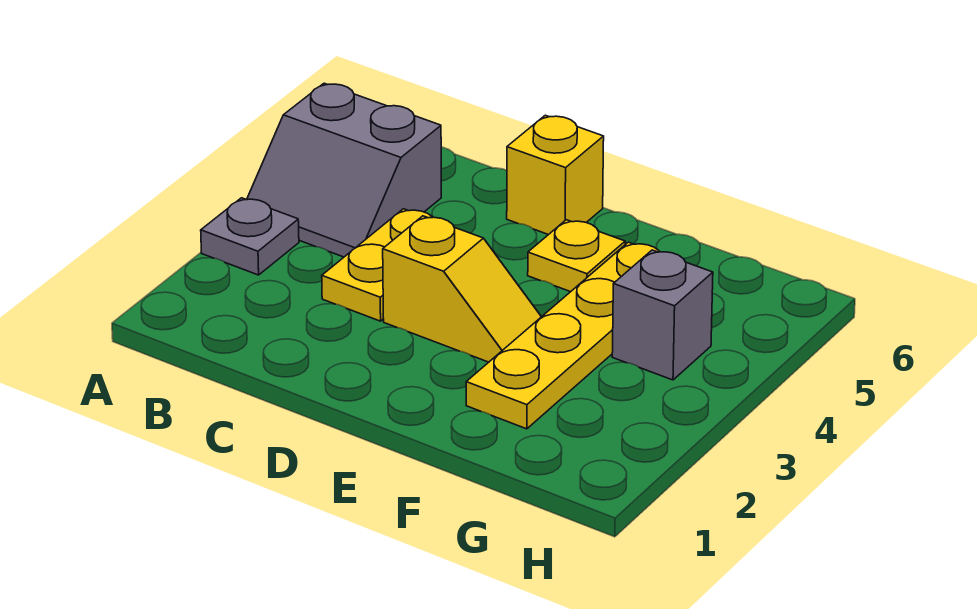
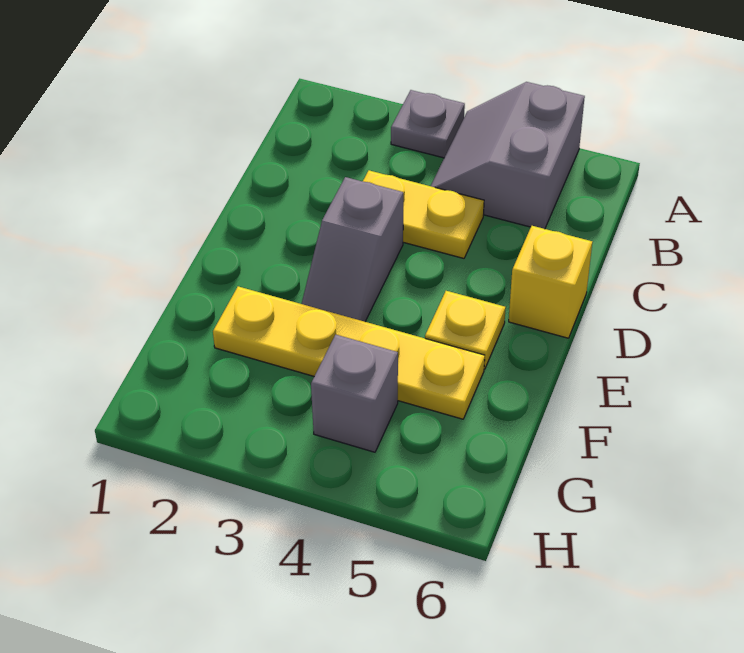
yellow slope D3:E3 level 1 top D -> grey slope D3:E3 level 1 top D

